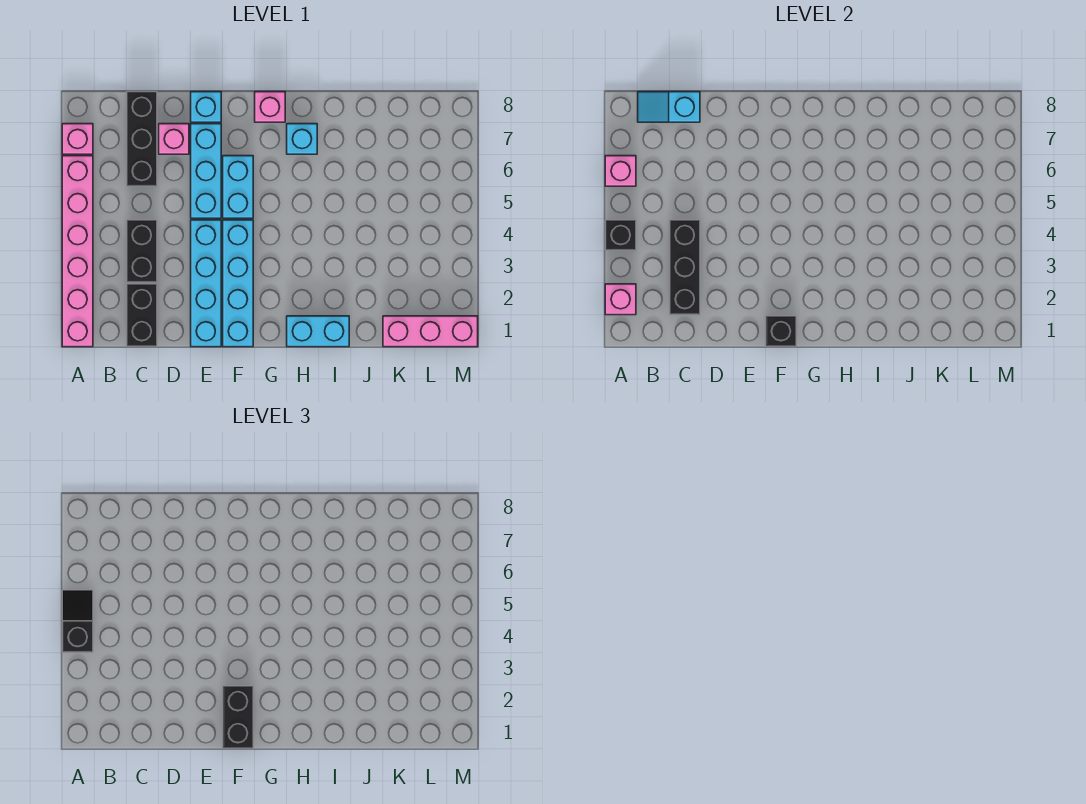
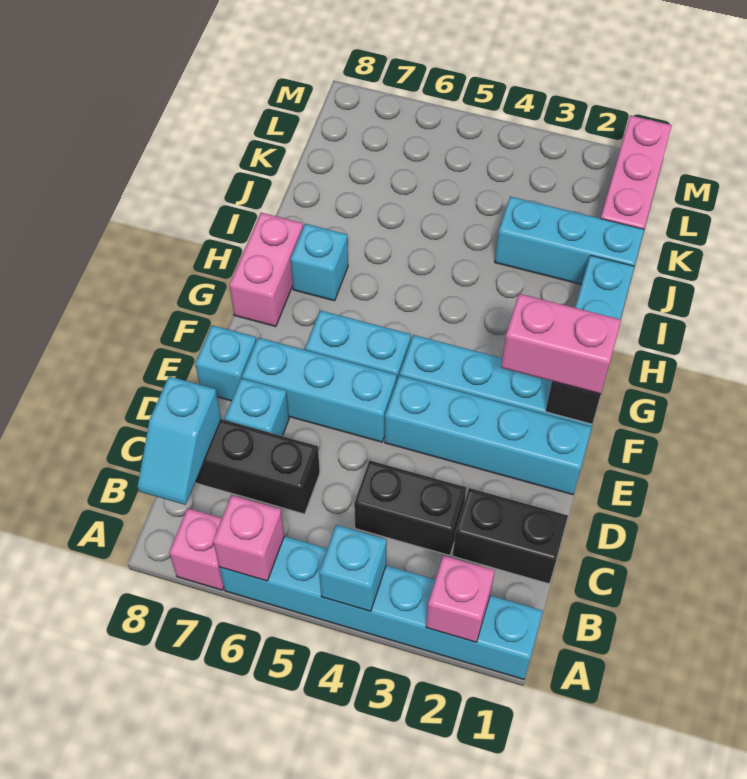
pink brick A1:A6 level 1 -> cyan brick A1:A6 level 1
black brick A4 level 2 -> cyan brick A4 level 2
black slope A4:A5 level 3 top 4 -> none
black brick C2:C4 level 2 -> none
pink brick D7 level 1 -> cyan brick D7 level 1
black brick F1:F2 level 3 -> pink brick F1:F2 level 3
pink brick G8 level 1 -> pink brick G8:H8 level 1
none -> cyan brick J1:J3 level 1

